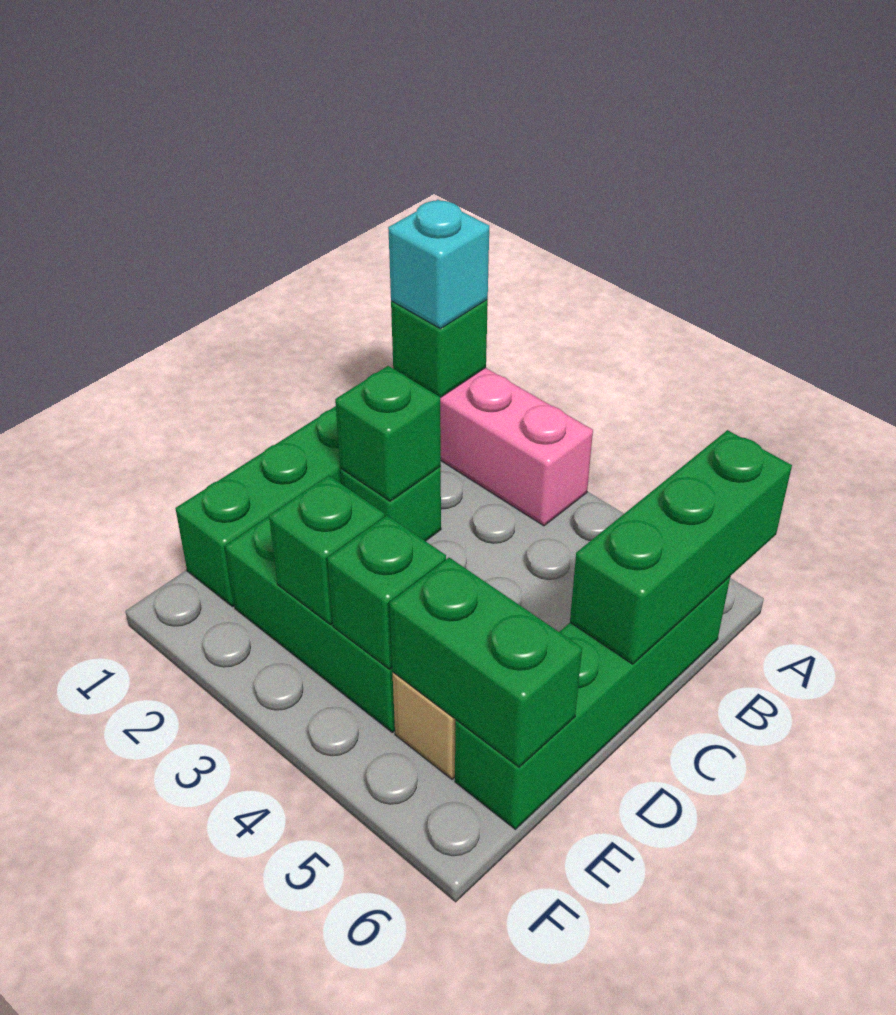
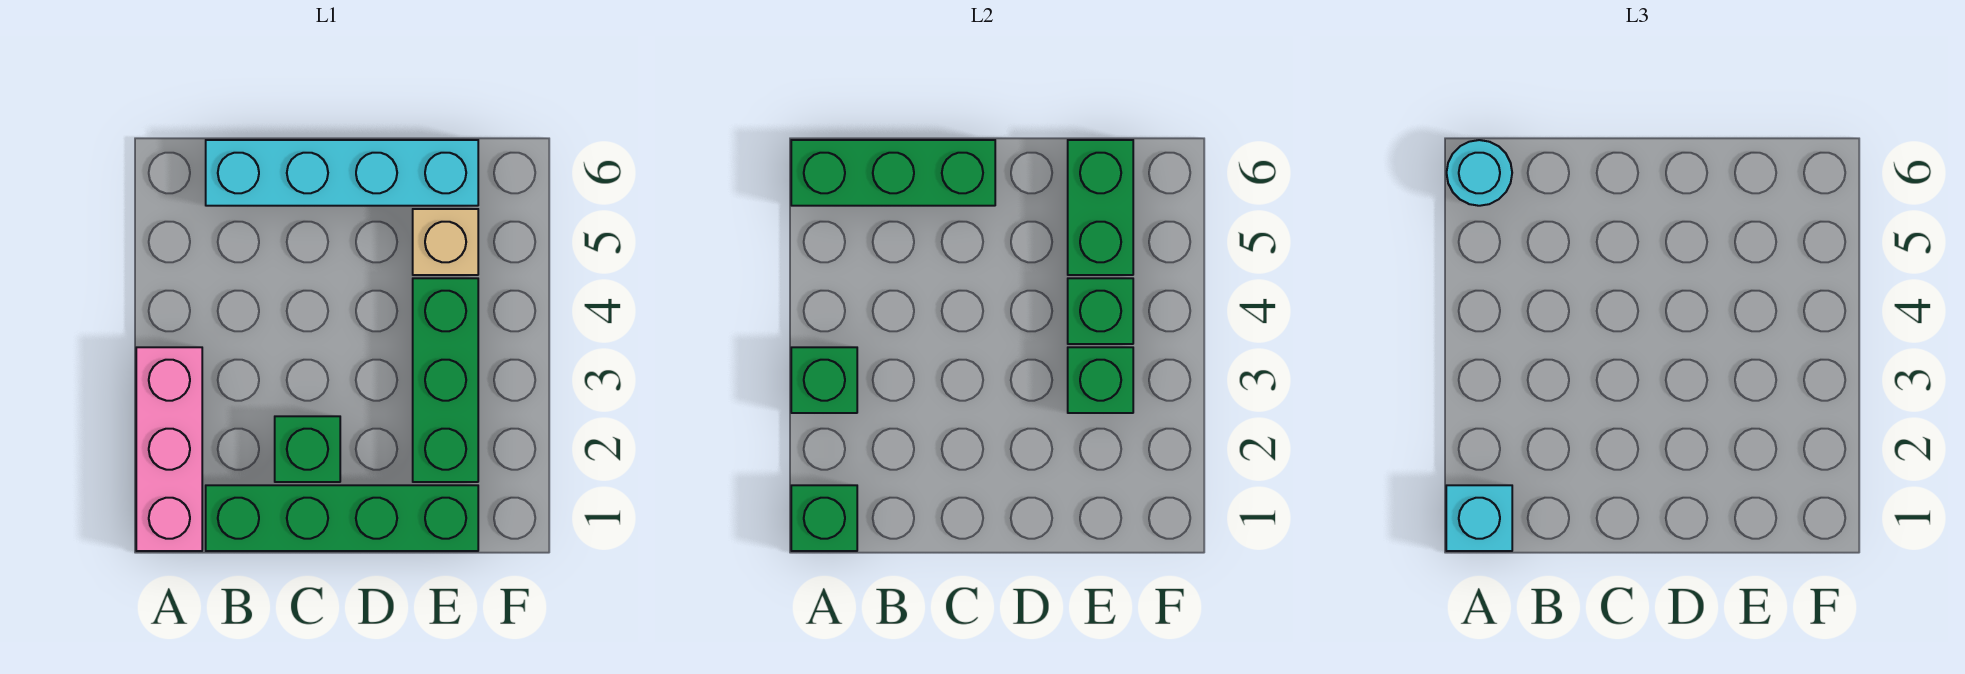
none -> cyan round brick A6 level 3
green brick B6:E6 level 1 -> cyan brick B6:E6 level 1
green brick C2 level 2 -> green brick A3 level 2

